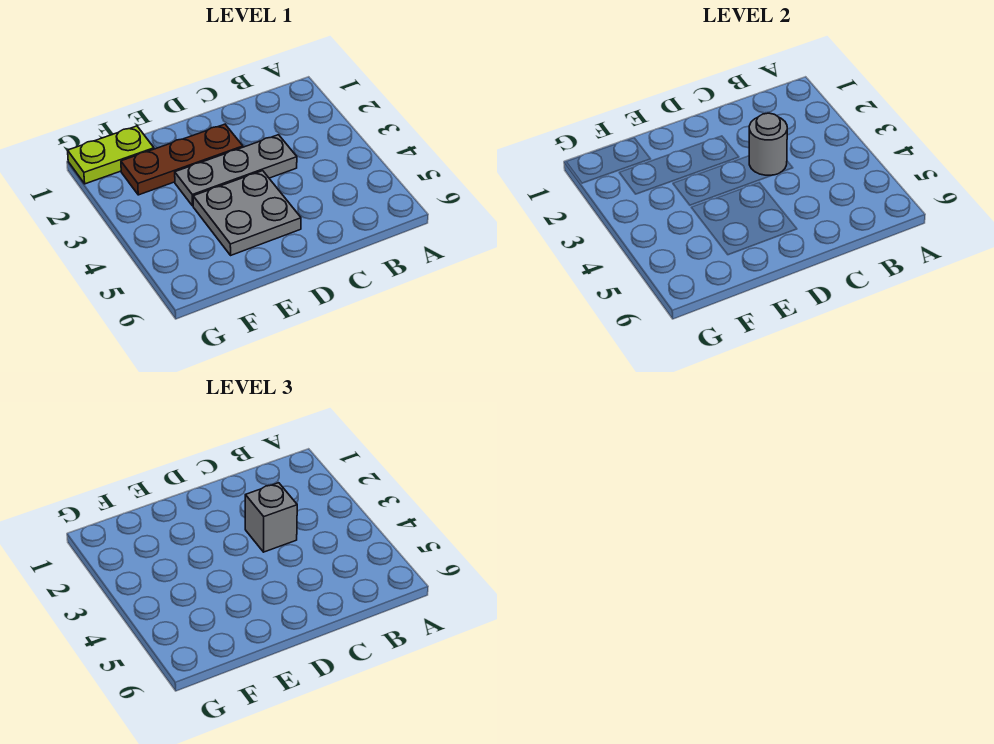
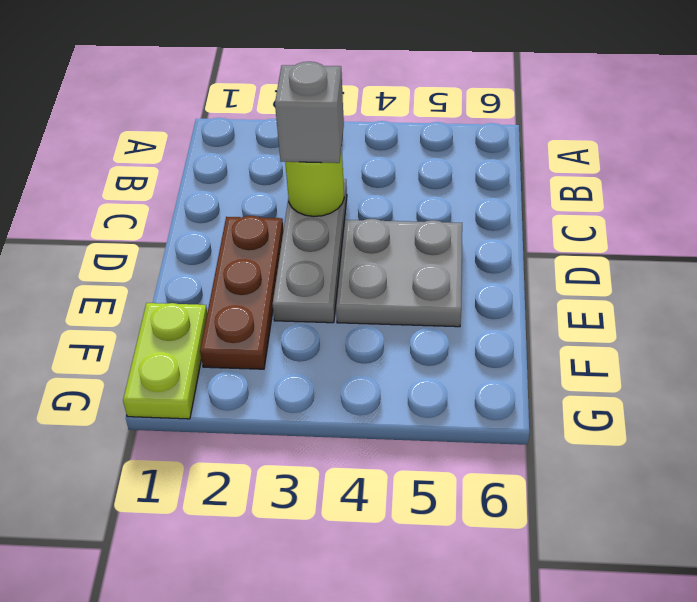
grey round brick C3 level 2 -> lime round brick C3 level 2

